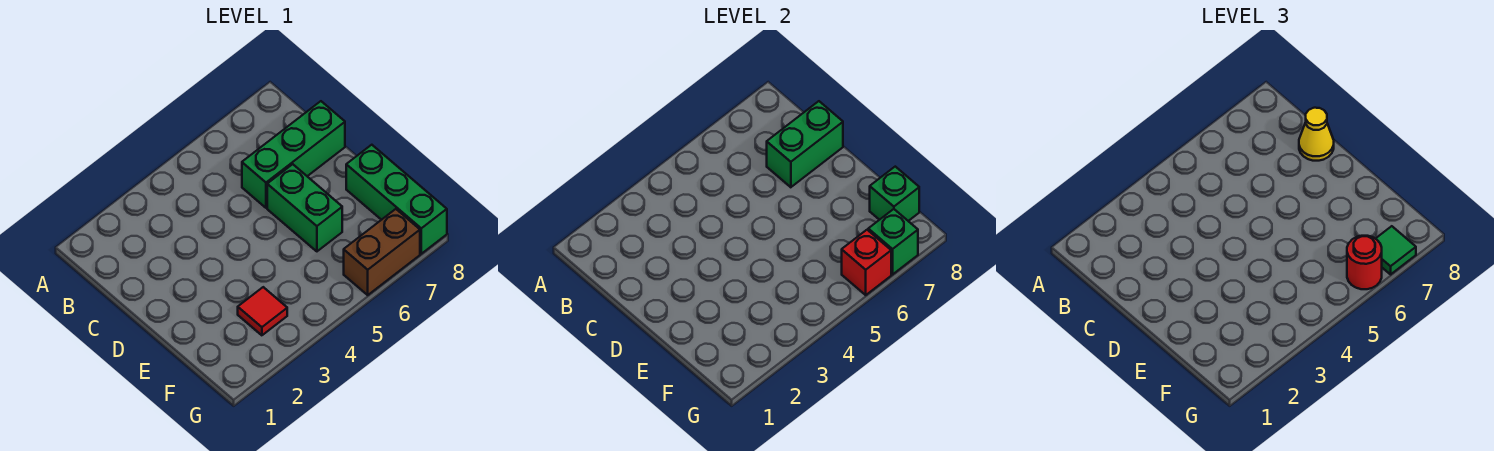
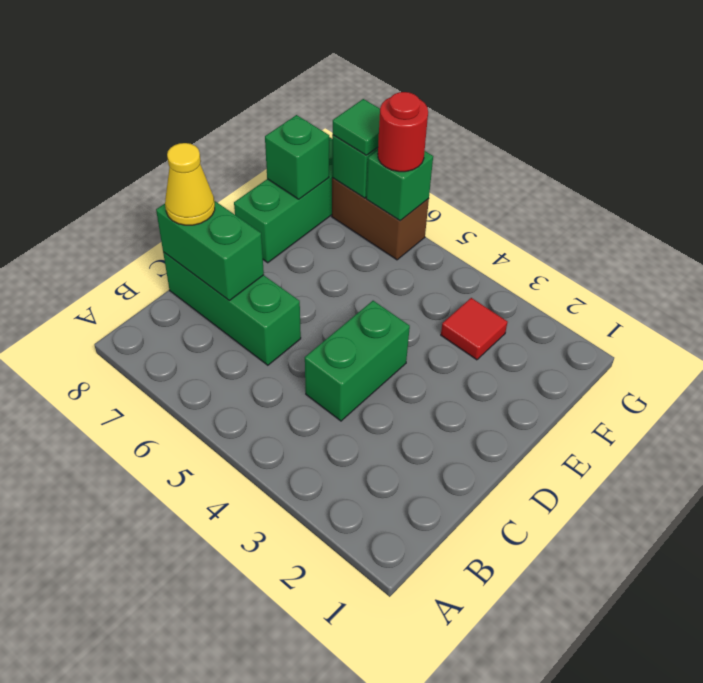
green brick D6:E6 level 1 -> green brick C4:D4 level 1
red brick G6 level 2 -> green brick G6 level 2

